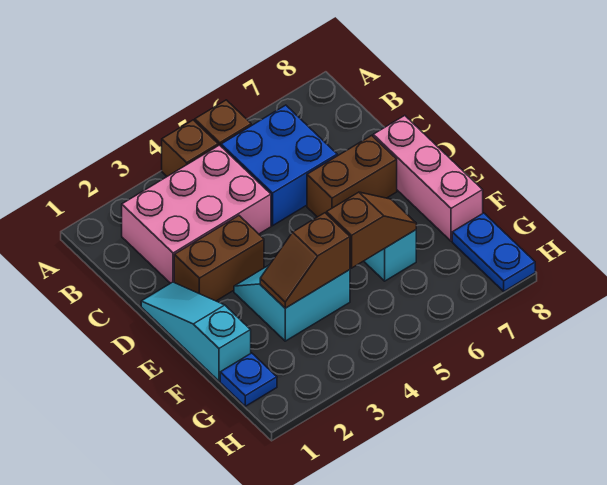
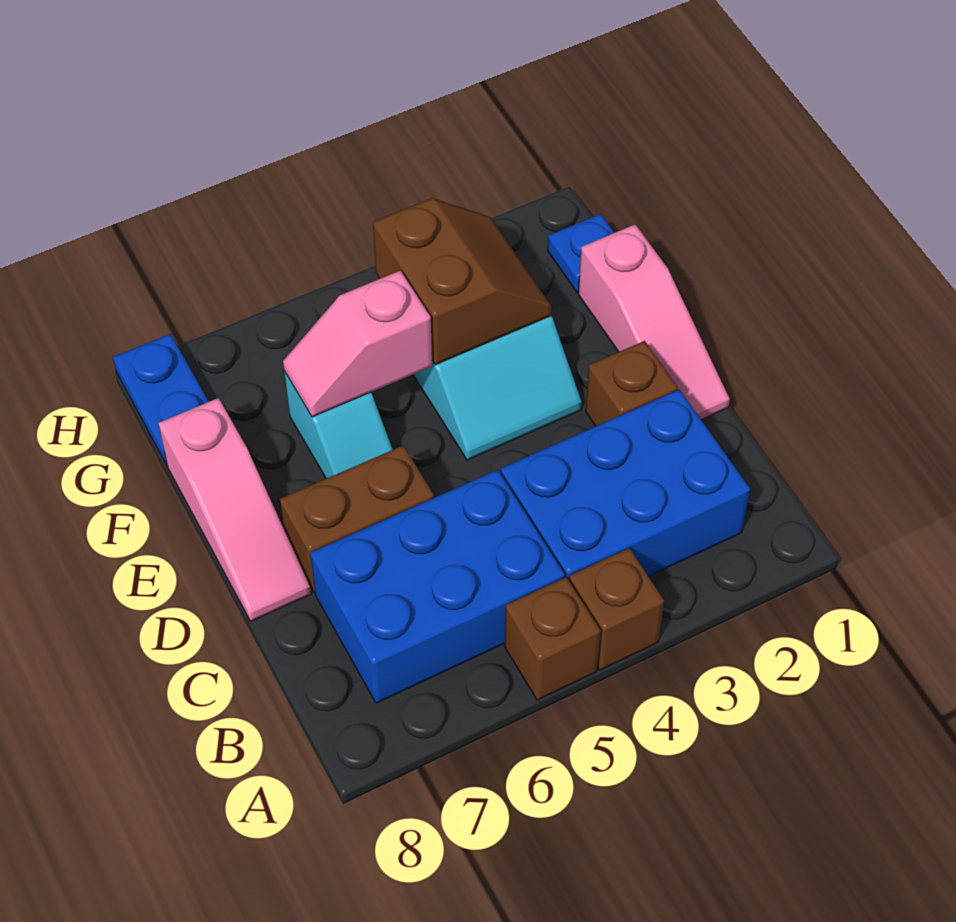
pink brick B2:C4 level 1 -> blue brick B2:C4 level 1
blue brick B5:C6 level 1 -> blue brick B5:C7 level 1
cyan slope D1:F1 level 1 top F -> pink slope D1:F1 level 1 top F
brown brick D2:D3 level 1 -> brown brick D2 level 1
pink brick D8:F8 level 1 -> pink slope D8:F8 level 1 top F
brown slope F3:F4 level 2 top 4 -> brown slope F3:G4 level 2 top 4
brown slope F5:F6 level 2 top 5 -> pink slope F5:F6 level 2 top 5

